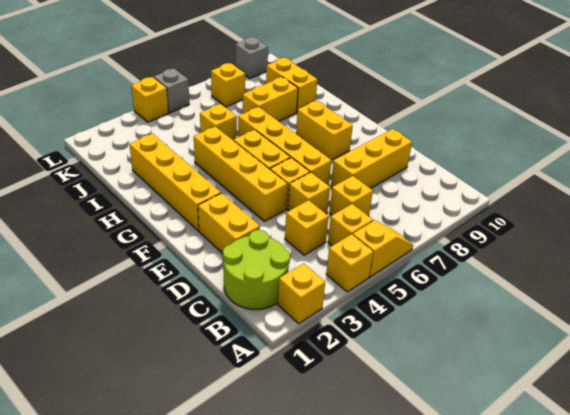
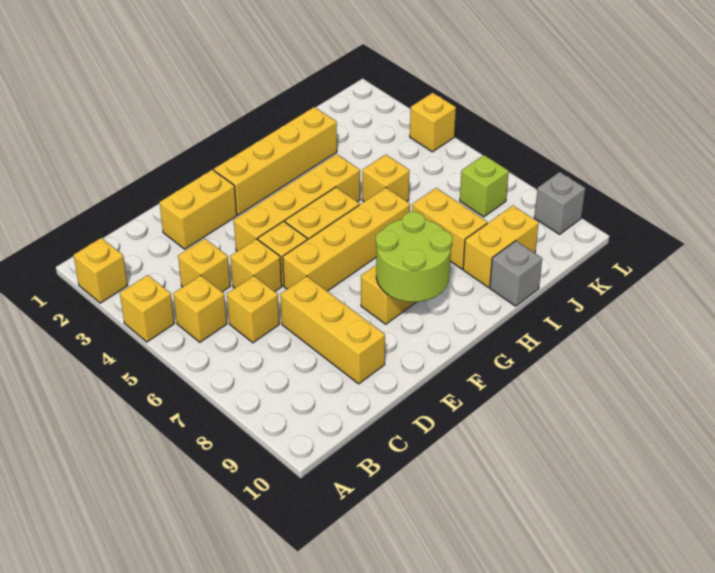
yellow slope A5:A6 level 1 top 5 -> none
lime round brick B1:C2 level 1 -> lime round brick F8:G9 level 2
yellow brick K7 level 1 -> lime brick K7 level 1
grey brick L5 level 1 -> grey brick I10 level 1

